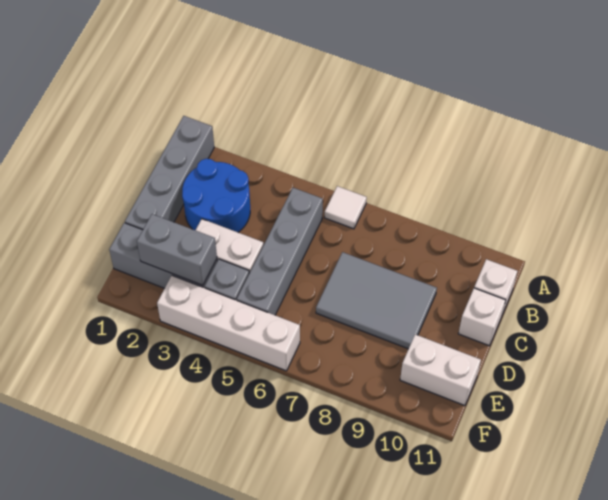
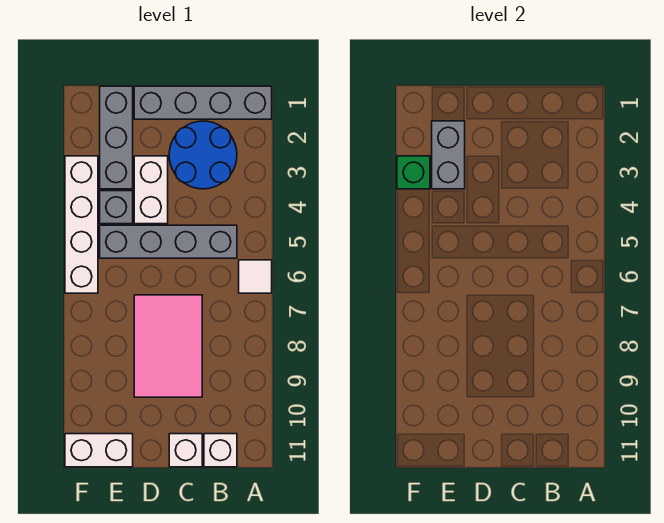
grey tile C7:D9 level 1 -> pink tile C7:D9 level 1
white brick E10:E11 level 1 -> white brick E11:F11 level 1
none -> green brick F3 level 2

